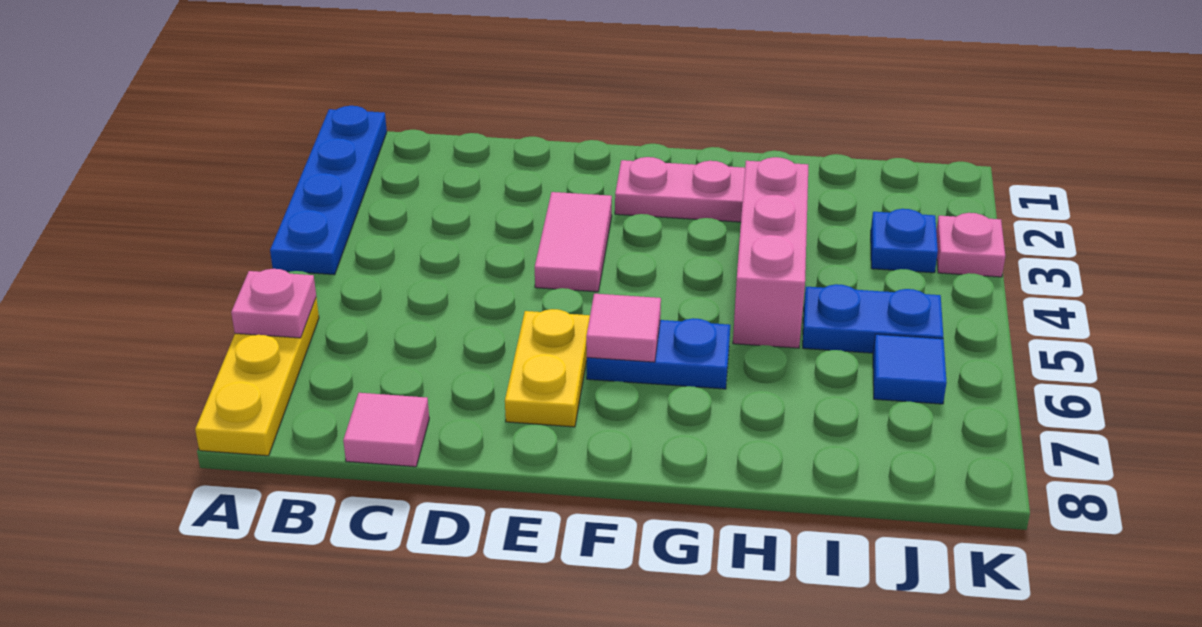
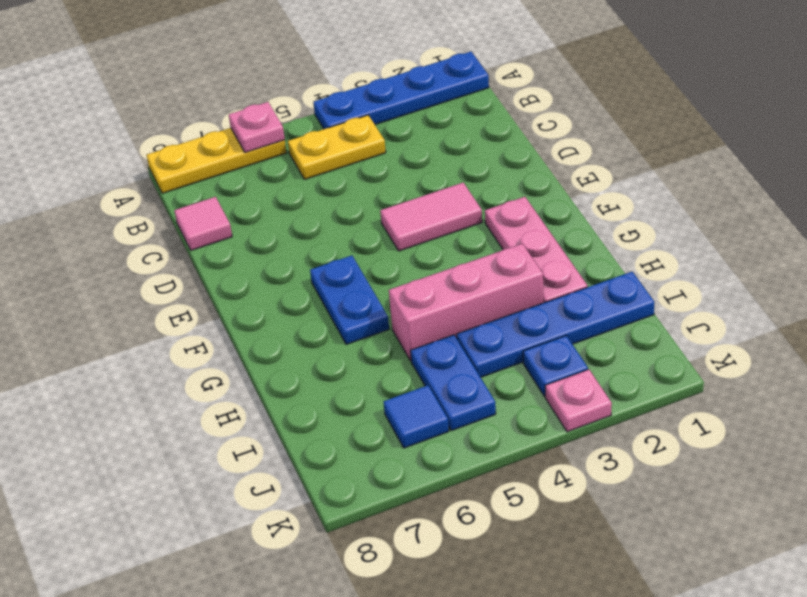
yellow plate E6:E7 level 1 -> yellow plate B4:B5 level 1
pink tile F6 level 2 -> none
none -> blue plate I1:I4 level 1

